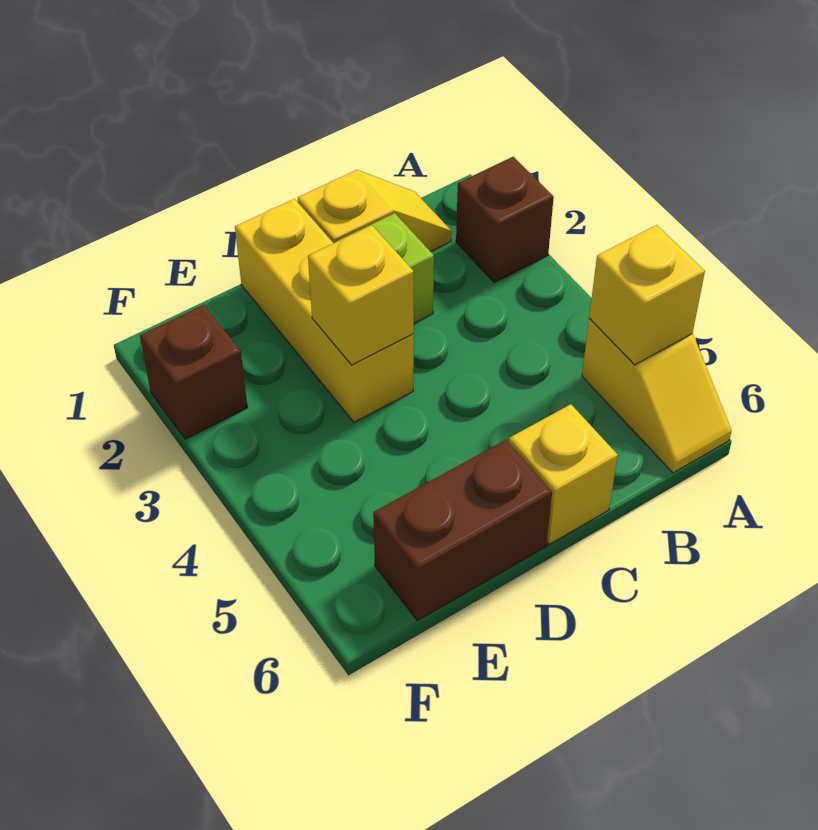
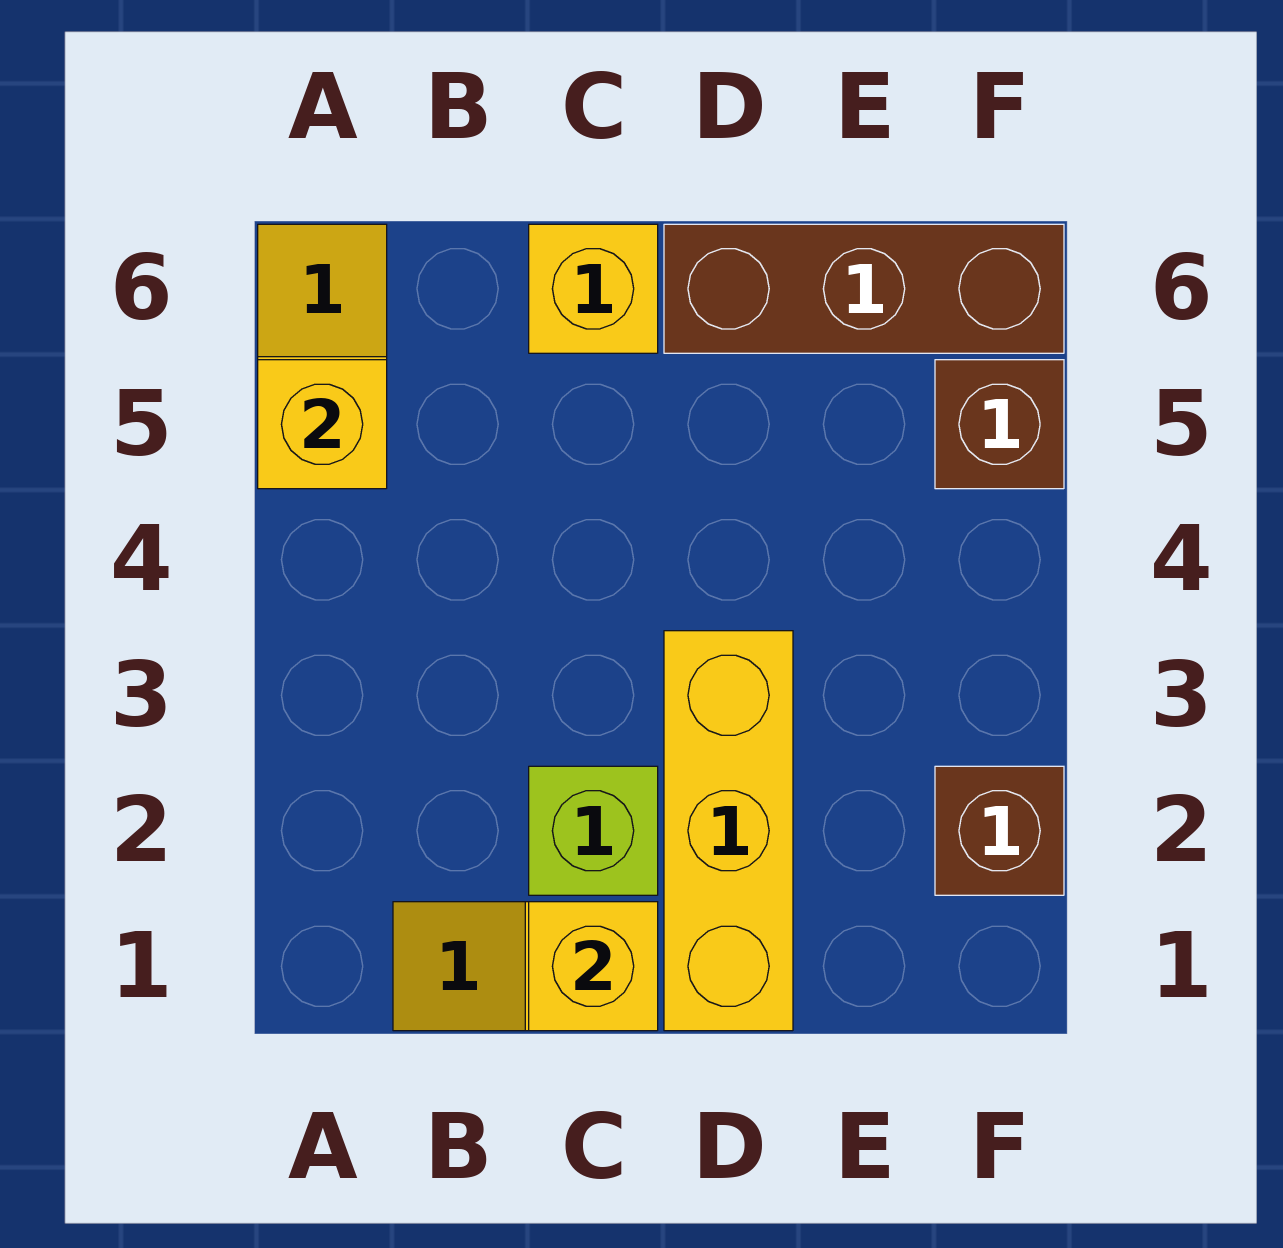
brown brick A2 level 1 -> brown brick F5 level 1
yellow brick D3 level 2 -> yellow brick C1 level 2
brown brick D6:E6 level 1 -> brown brick D6:F6 level 1

